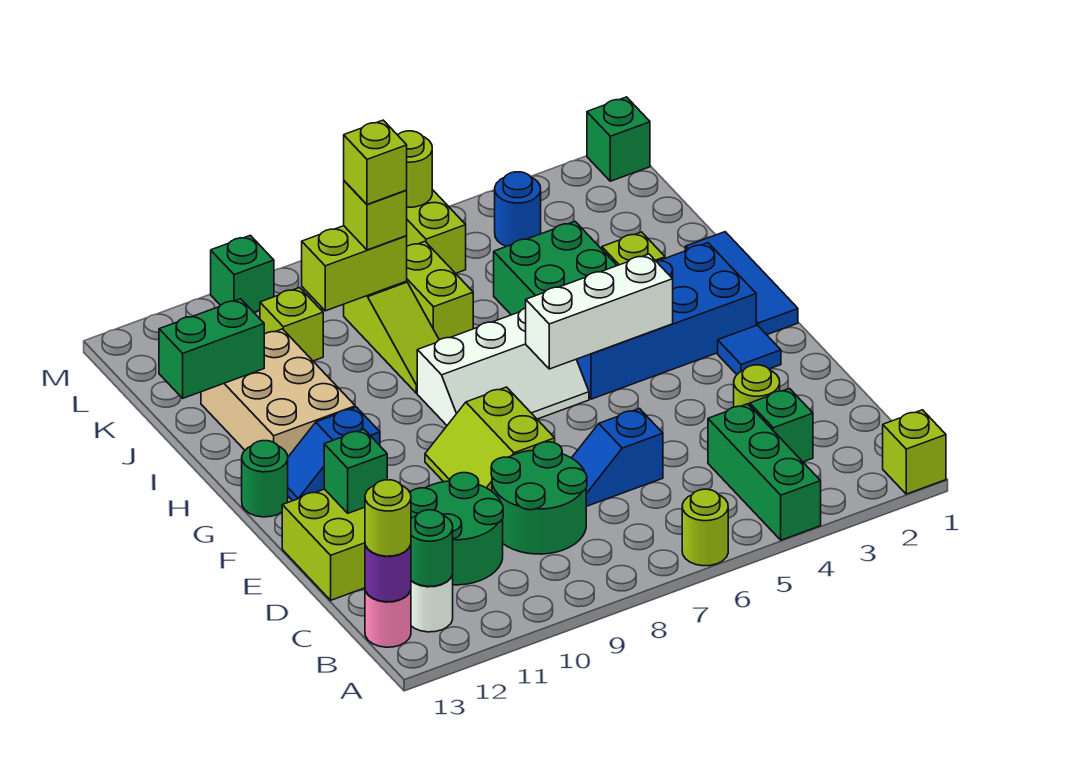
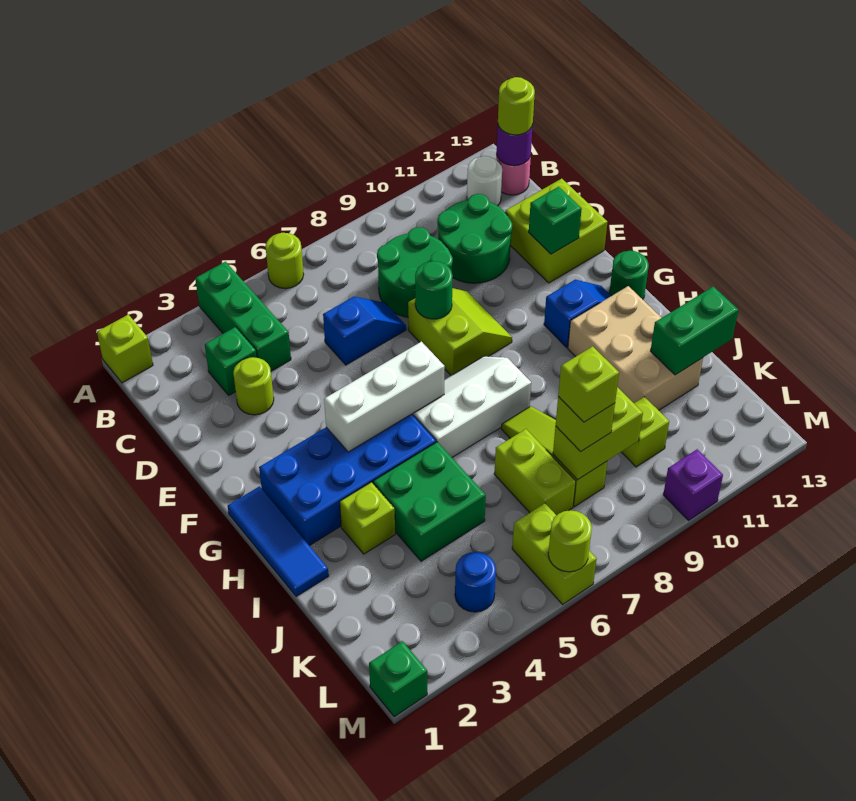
green round brick B12 level 2 -> green round brick E8 level 2
blue tile F2 level 1 -> none
green brick M10 level 1 -> purple brick M10 level 1

